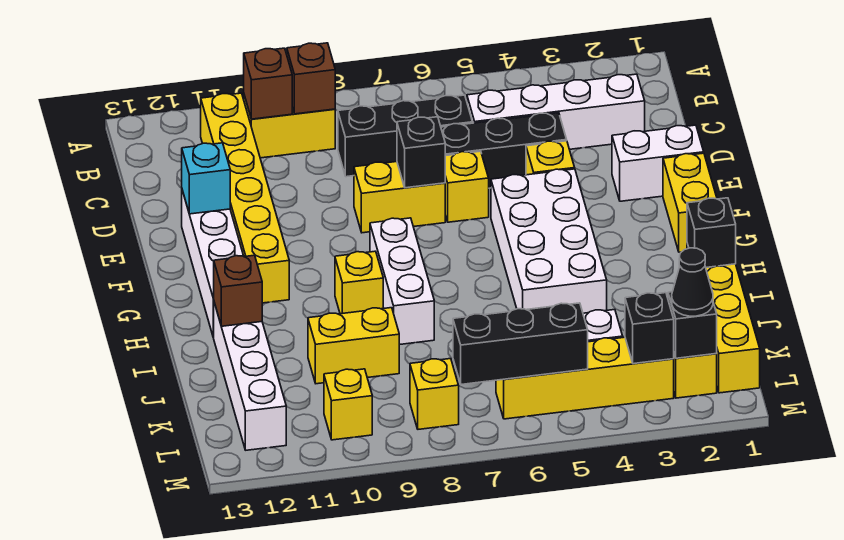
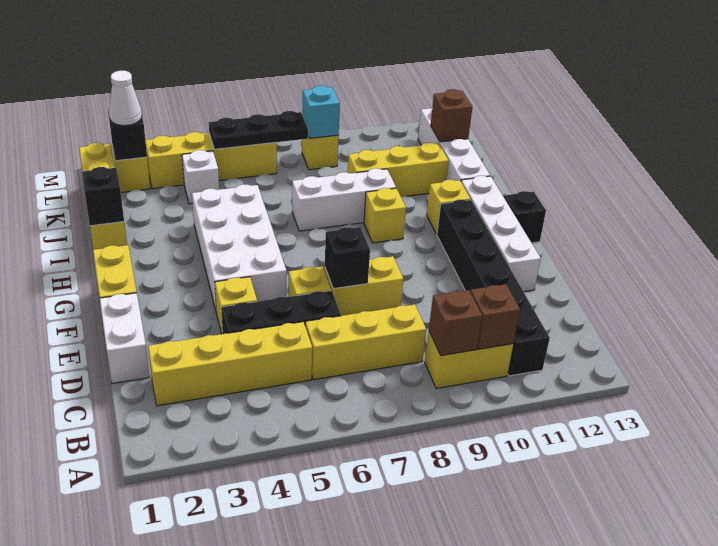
yellow brick B11:G11 level 1 -> black brick B11:G11 level 1
white brick C2:C5 level 1 -> yellow brick C2:C5 level 1
black brick C6:C8 level 1 -> yellow brick C6:C8 level 1
white brick E1:E2 level 1 -> white brick D1:E1 level 1
cyan brick E12 level 2 -> cyan brick L8 level 2
white brick G8:I8 level 1 -> white brick I7:I9 level 1
brown brick I12 level 2 -> brown brick K12 level 2
yellow brick J9:J10 level 1 -> yellow brick J9:J11 level 1
black cone L2 level 3 -> white cone L2 level 3
black brick L3 level 2 -> black brick G13 level 1
black brick L5:L7 level 2 -> black plate L5:L7 level 2
yellow brick L10 level 1 -> yellow brick H11 level 1

